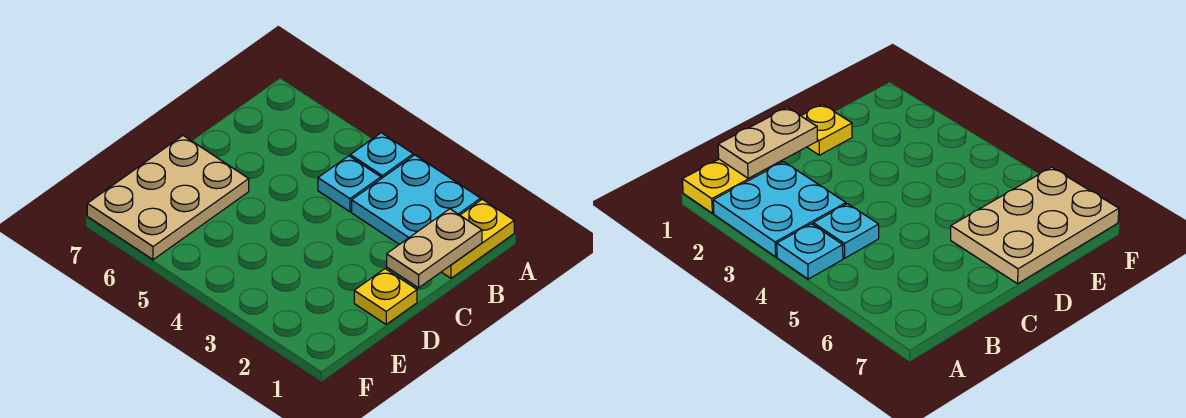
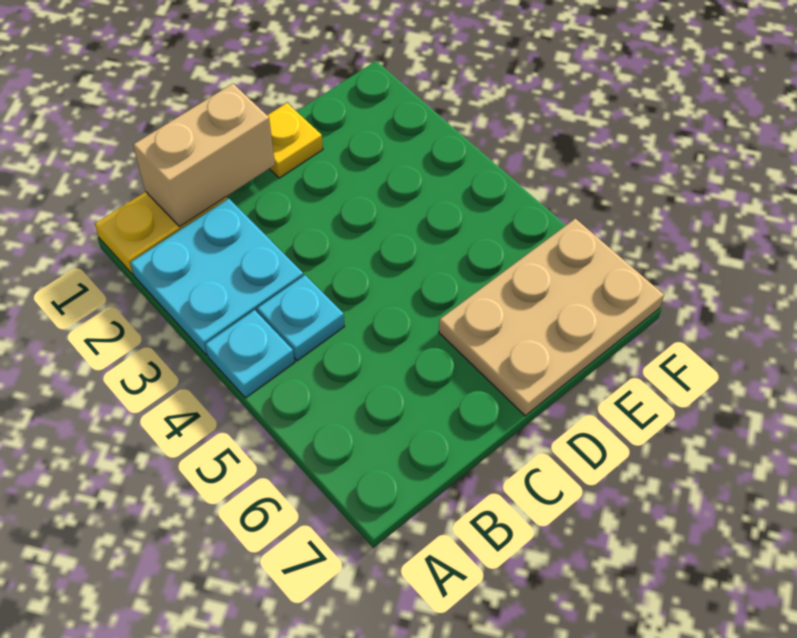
tan plate B1:C1 level 2 -> tan brick B1:C1 level 2

